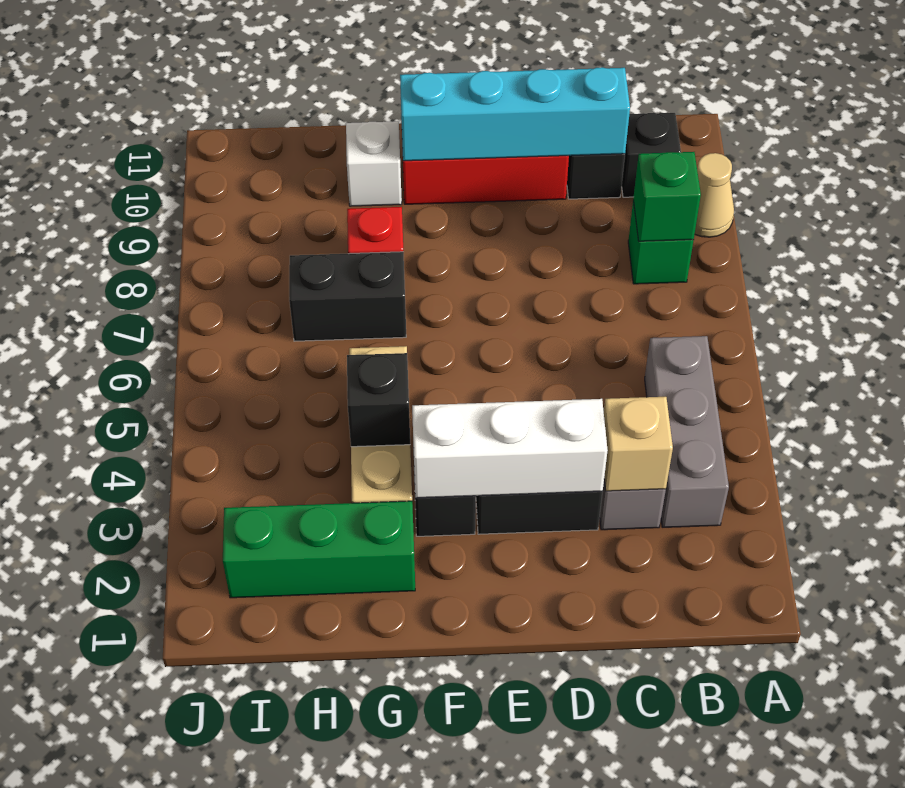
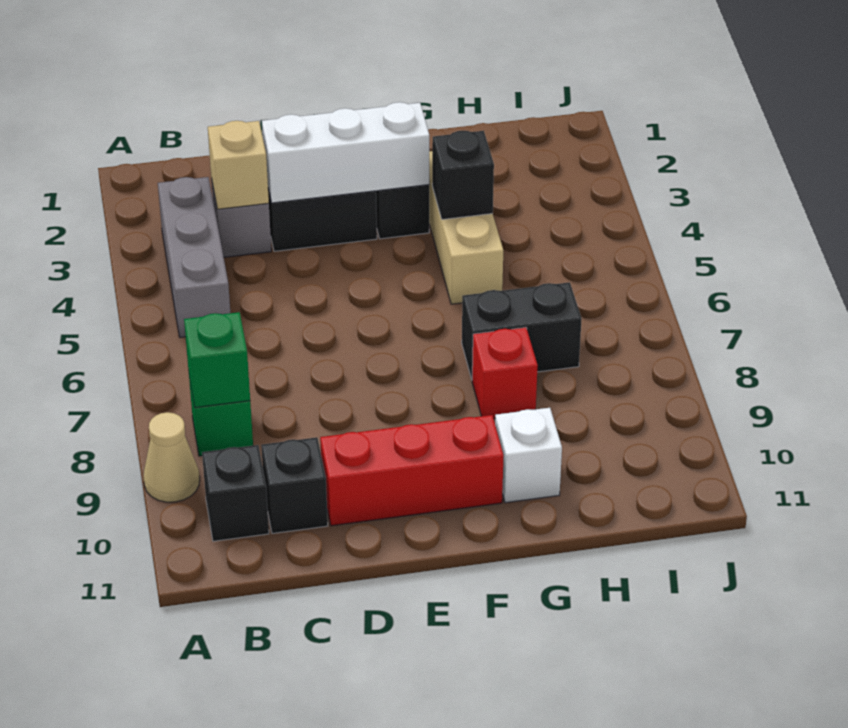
cyan brick C10:F10 level 2 -> none
green brick G2:I2 level 1 -> none

